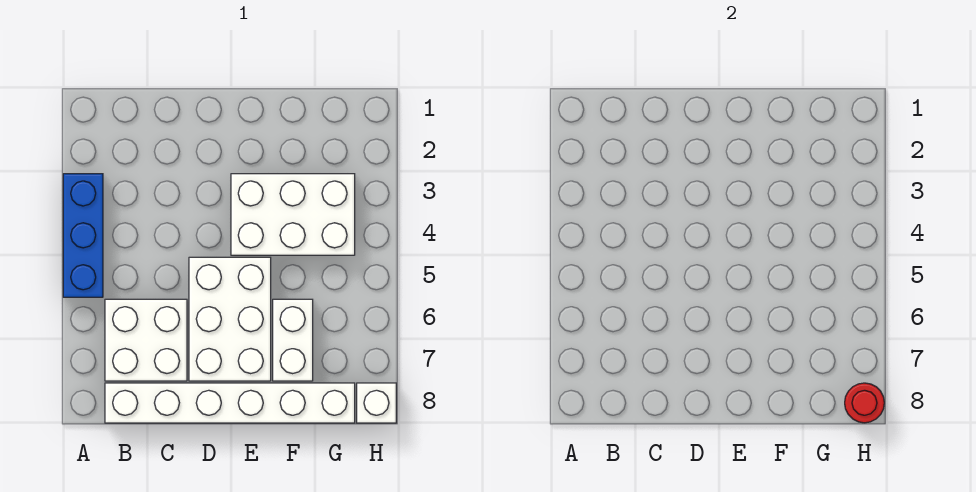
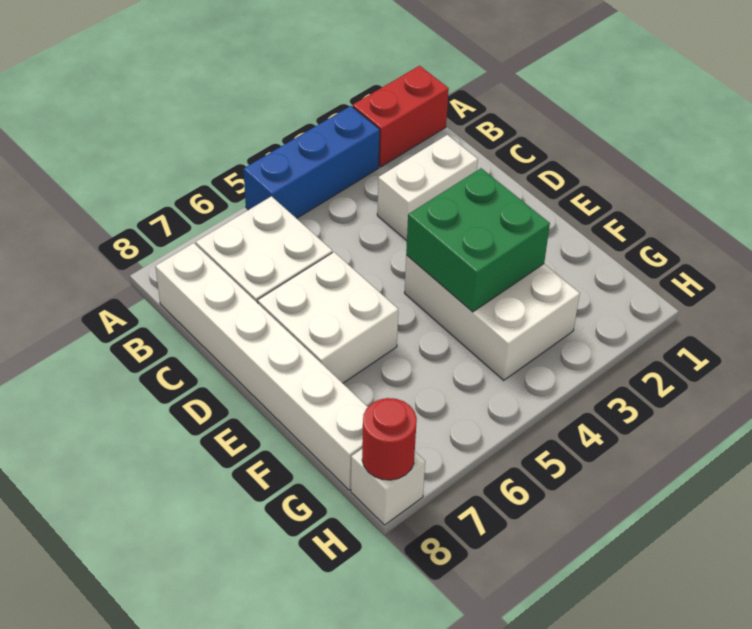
none -> red brick A1:A2 level 1
white brick D5:E7 level 1 -> white brick D6:E7 level 1
none -> green brick E3:F4 level 2
white brick F6:F7 level 1 -> white brick C2:C3 level 1

